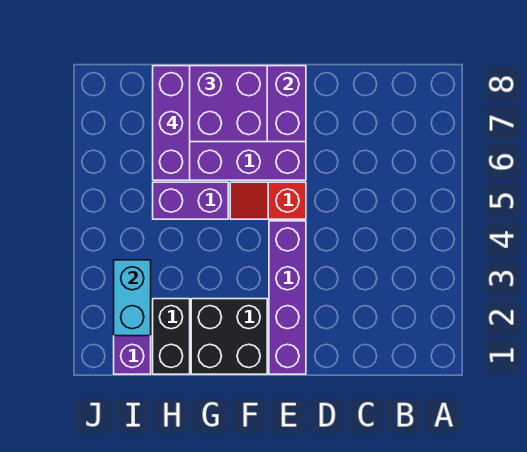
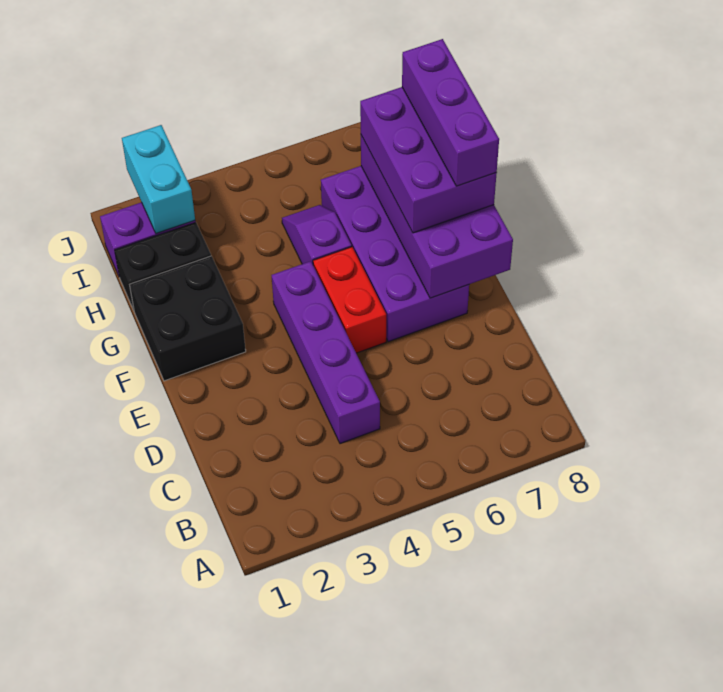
purple brick E1:E4 level 1 -> purple brick C4:F4 level 1
red slope E5:F5 level 1 top E -> red brick E5:F5 level 1
purple brick G5:H5 level 1 -> purple slope G5:H5 level 1 top G
purple brick H6:H8 level 4 -> purple brick F8:H8 level 4
cyan brick I2:I3 level 2 -> cyan brick I2:J2 level 2

